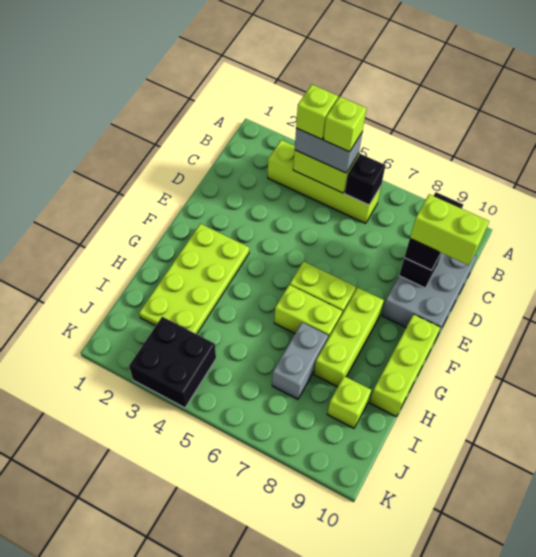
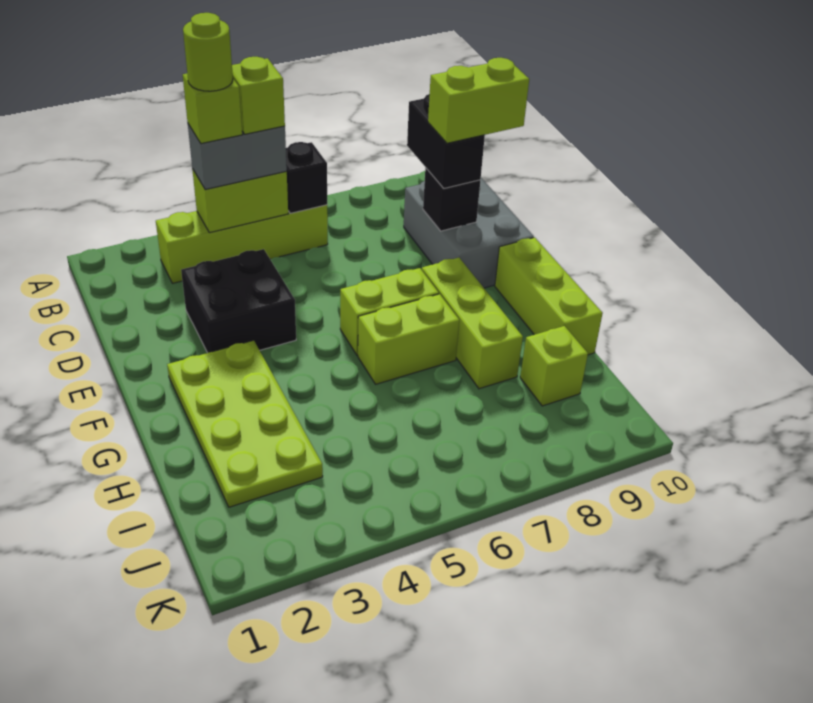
none -> lime round brick B4 level 5
grey brick H7:I7 level 1 -> none
black brick J3:K4 level 1 -> black brick D3:E4 level 1

